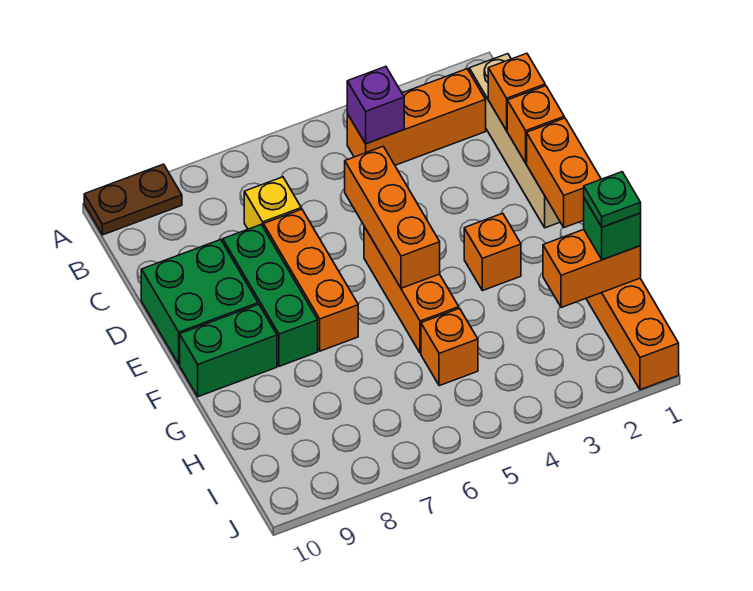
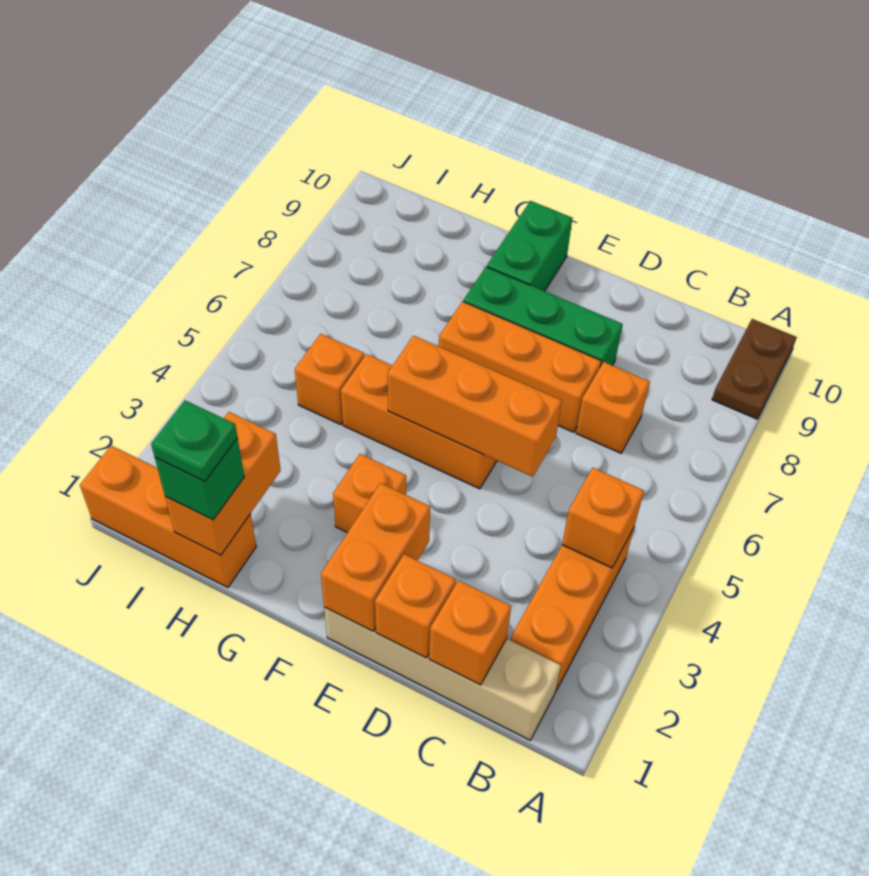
purple brick B4 level 2 -> orange brick B4 level 2
yellow brick C7 level 1 -> orange brick C7 level 1
green brick D9:E10 level 1 -> none
orange brick E1:F1 level 2 -> orange brick E1:E2 level 2

